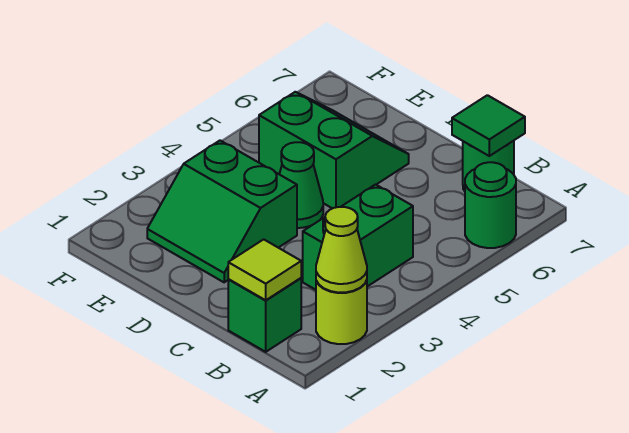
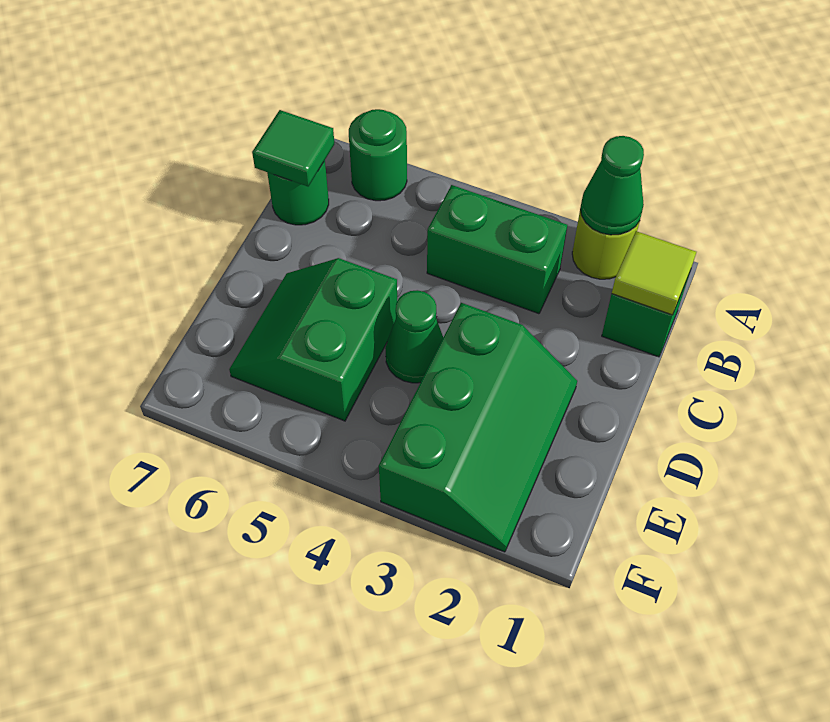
lime cone A2 level 2 -> green cone A2 level 2
green slope D2:E3 level 1 top 3 -> green slope D2:F3 level 1 top 3

